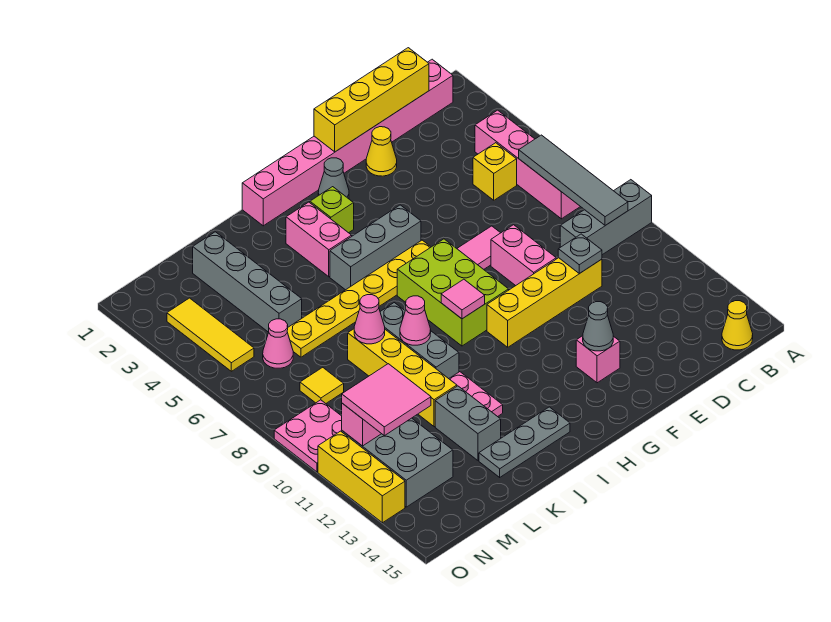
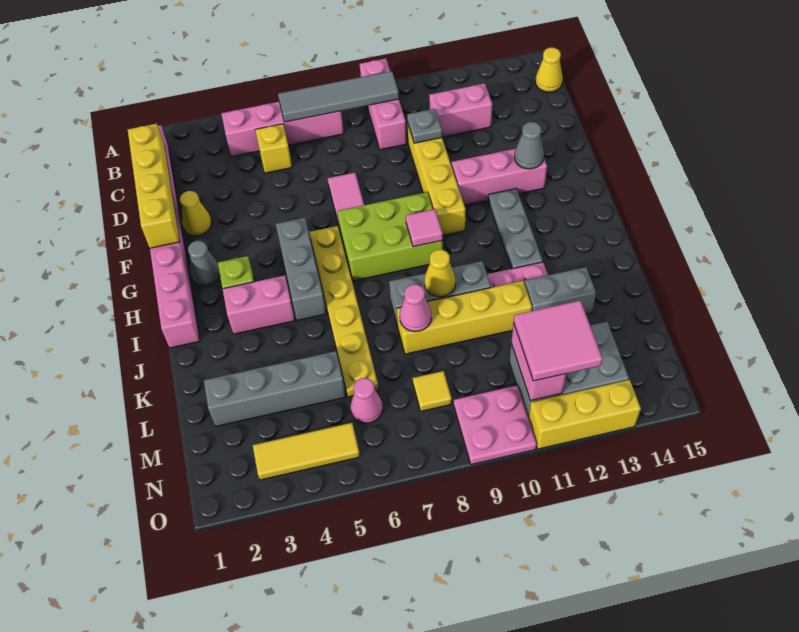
grey brick A9:C9 level 1 -> pink brick A9:C9 level 1
pink brick E8:E9 level 1 -> pink brick C11:C12 level 1
pink brick F13 level 1 -> pink brick F11:F13 level 1
grey plate I14:K14 level 1 -> grey plate G12:I12 level 1
pink cone J9 level 2 -> yellow cone J9 level 2

